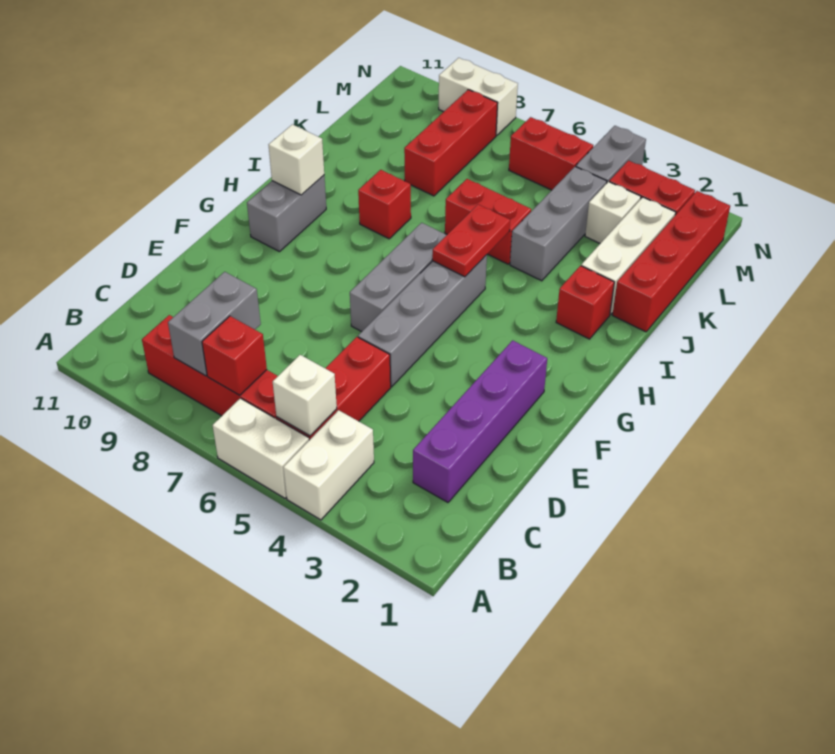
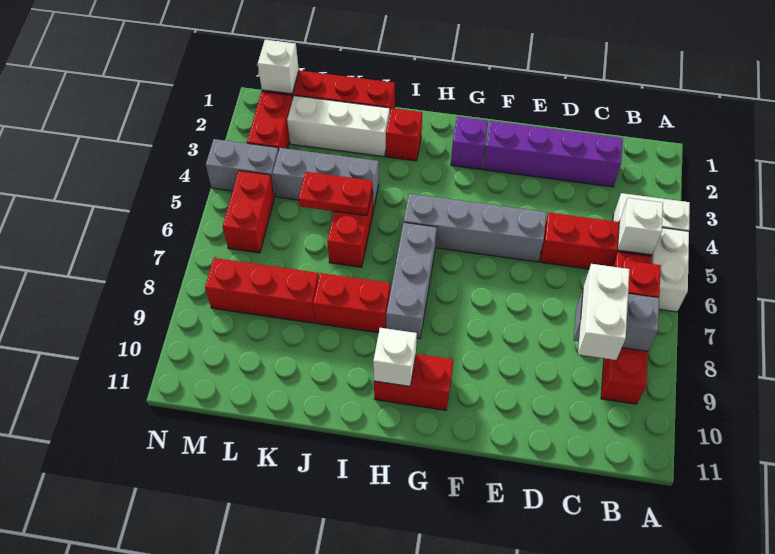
grey brick F6:H6 level 1 -> grey brick H6:H8 level 1
none -> purple brick G2 level 1
grey brick G10:H10 level 1 -> red brick G10:H10 level 1
red plate H5:I5 level 2 -> red plate J5:K5 level 2
red brick I8 level 1 -> red brick I8:J8 level 1
white brick L3 level 1 -> white brick M1 level 2
white brick N8:N9 level 1 -> white brick C8:C9 level 3

